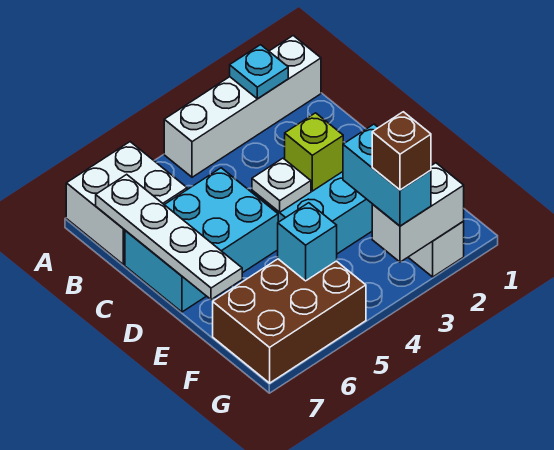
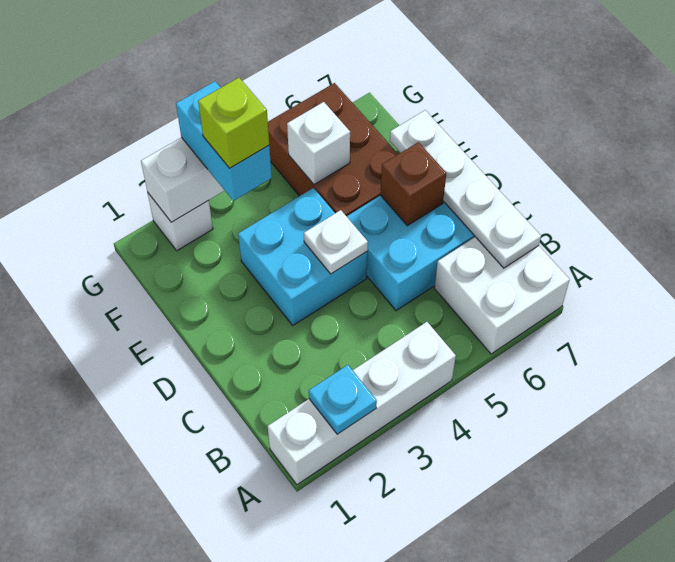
lime brick D3 level 2 -> lime brick F3 level 4
brown brick F5:G7 level 1 -> brown brick E5:G6 level 1
cyan brick F5 level 2 -> white brick F5 level 2
brown brick G3 level 4 -> brown brick D6 level 2

